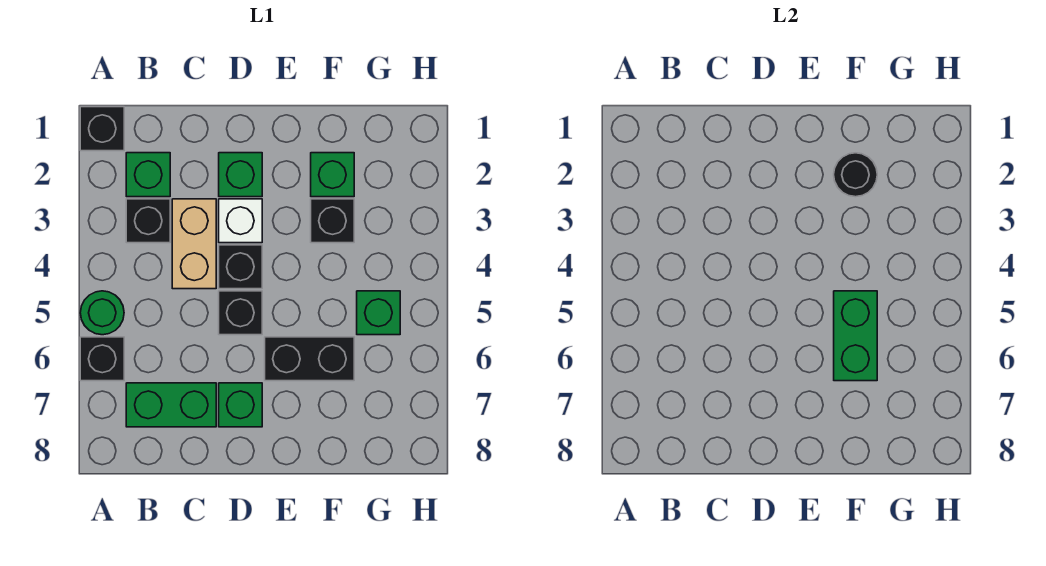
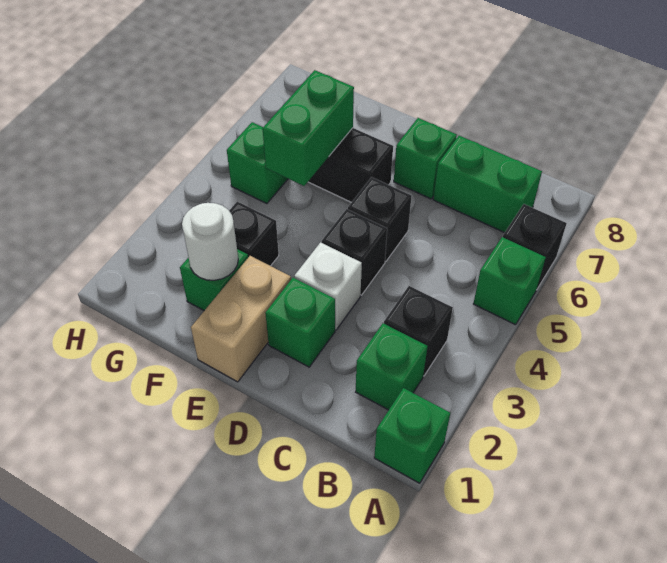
black brick A1 level 1 -> green brick A1 level 1
green round brick A5 level 1 -> green brick A5 level 1
tan brick C3:C4 level 1 -> tan brick E1:E2 level 1
black round brick F2 level 2 -> white round brick F2 level 2

